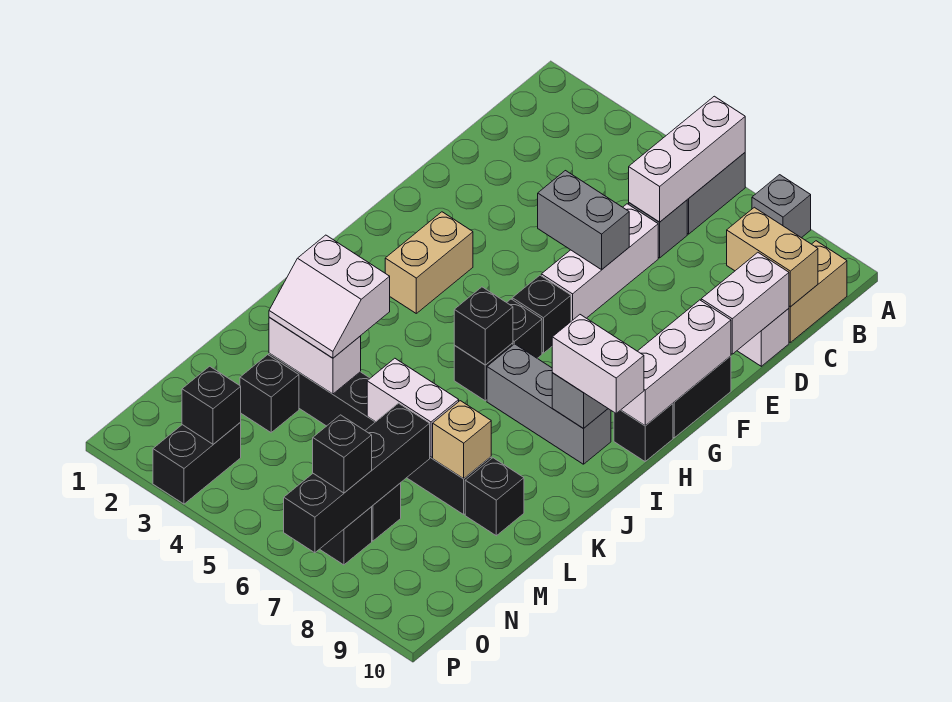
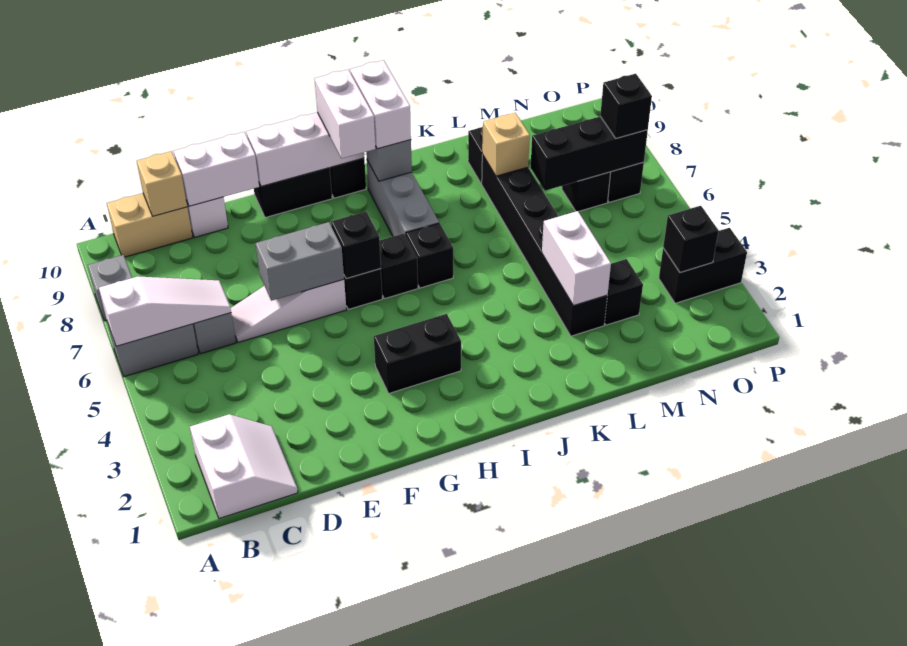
white brick A6:C6 level 2 -> white slope A6:C6 level 2 top A
tan brick C9:C10 level 2 -> tan brick C10 level 2
white brick D6:F6 level 1 -> white slope D6:F6 level 1 top F
grey brick E5:E6 level 2 -> grey brick E6:F6 level 2
tan brick G3:H3 level 1 -> black brick G3:H3 level 1
black brick I6 level 2 -> black brick G6 level 2
white slope K3:L4 level 3 top K -> white slope B1:C2 level 1 top B
white brick L6:L7 level 2 -> white brick H9:H10 level 3
black brick M7:P7 level 2 -> black brick M7:O7 level 2

